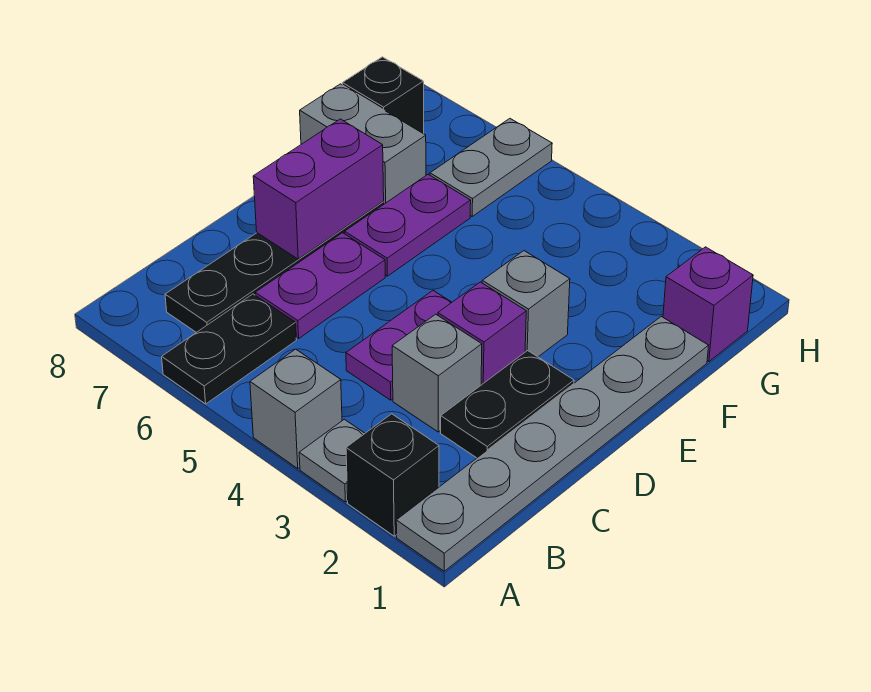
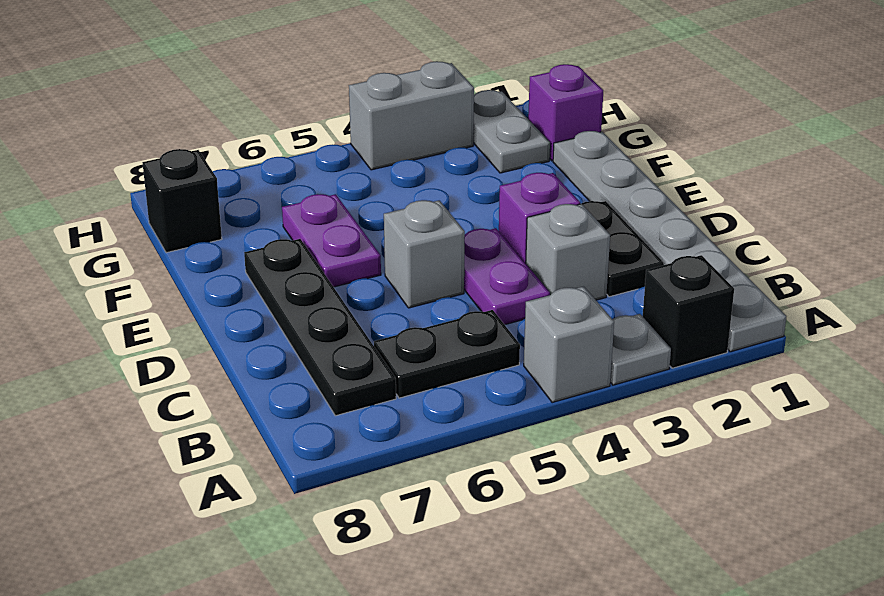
black plate A6:B6 level 1 -> black plate B5:B6 level 1
purple plate C6:D6 level 1 -> none
purple brick D7:E7 level 2 -> none
grey brick E3 level 1 -> grey brick D5 level 1
grey brick F7:F8 level 1 -> grey brick H3:H4 level 1
grey plate G6:H6 level 1 -> grey plate G2:H2 level 1

